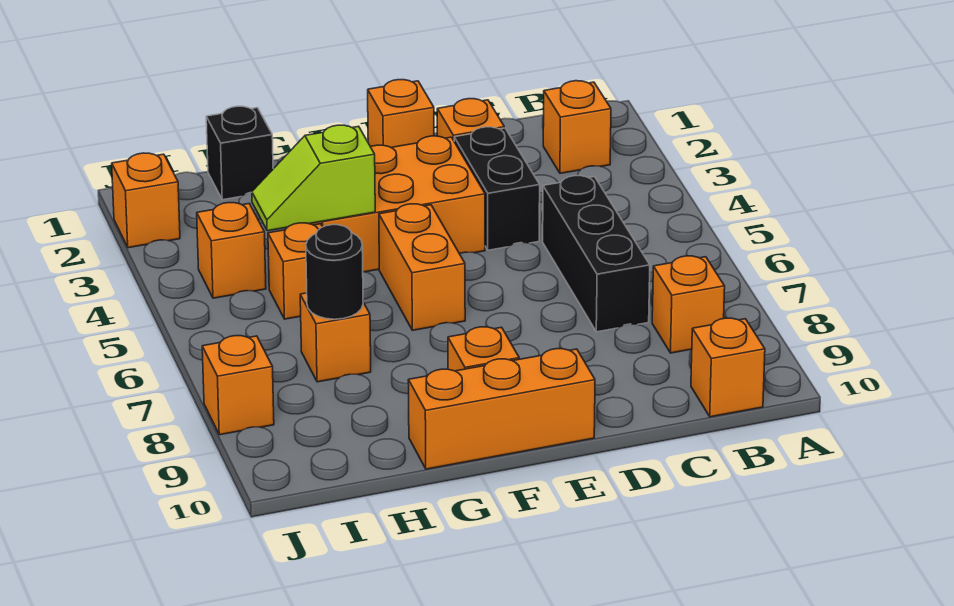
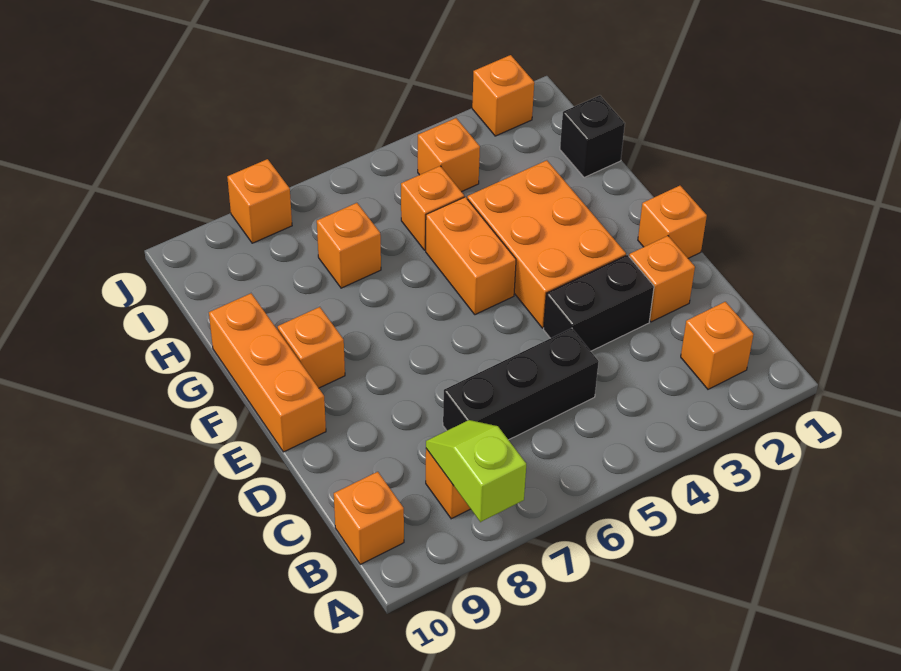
orange brick F5:F6 level 1 -> orange brick F5:G5 level 1
lime slope G4:H4 level 2 top G -> lime slope A8:B8 level 2 top A
black round brick H7 level 2 -> none

